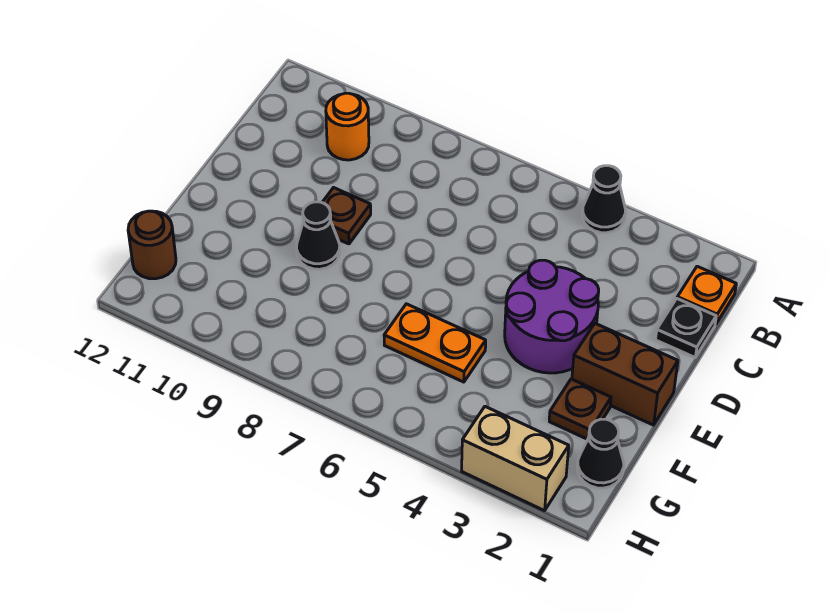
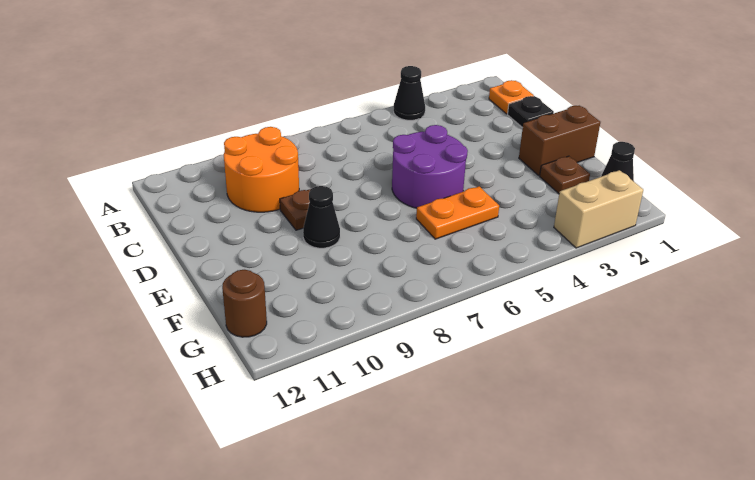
orange round brick B10 level 1 -> orange round brick B9:C10 level 1
purple round brick D3:E4 level 1 -> purple round brick D5:E6 level 1

